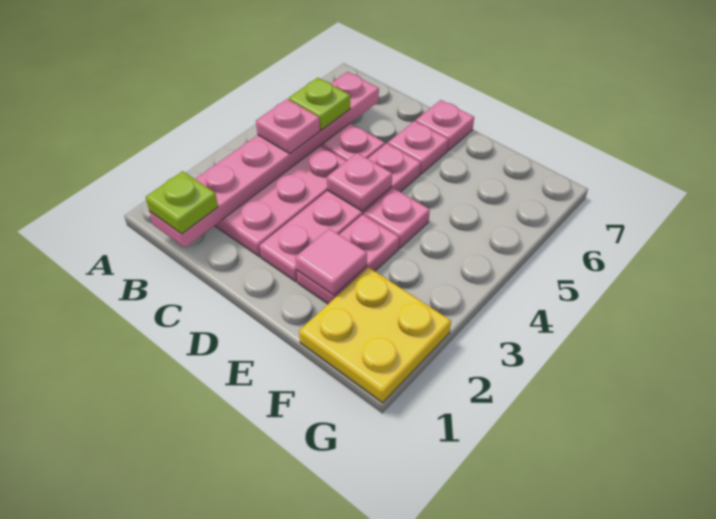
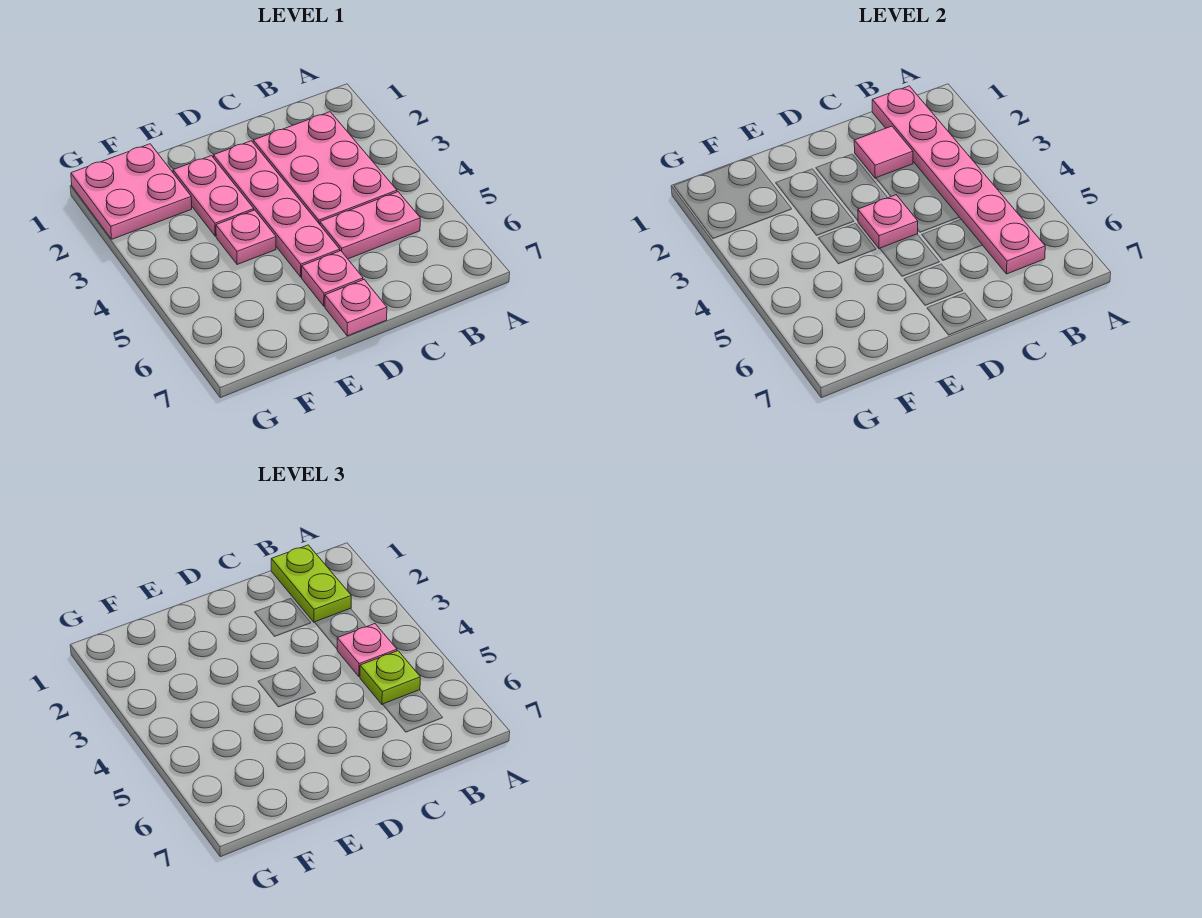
lime plate B1 level 3 -> lime plate B1:B2 level 3
pink tile E2 level 2 -> pink tile C2 level 2
yellow plate F1:G2 level 1 -> pink plate F1:G2 level 1

